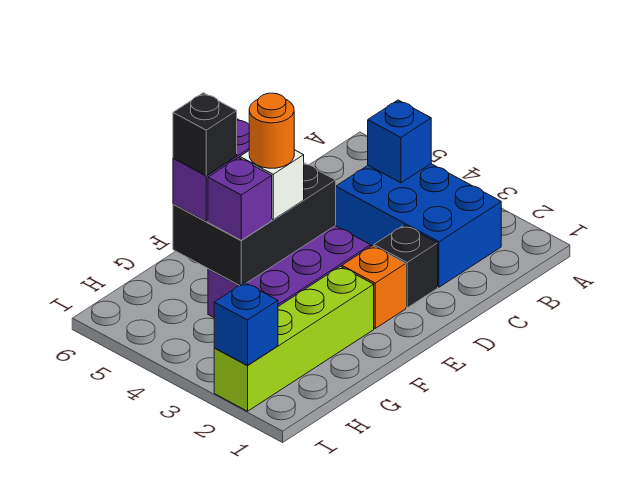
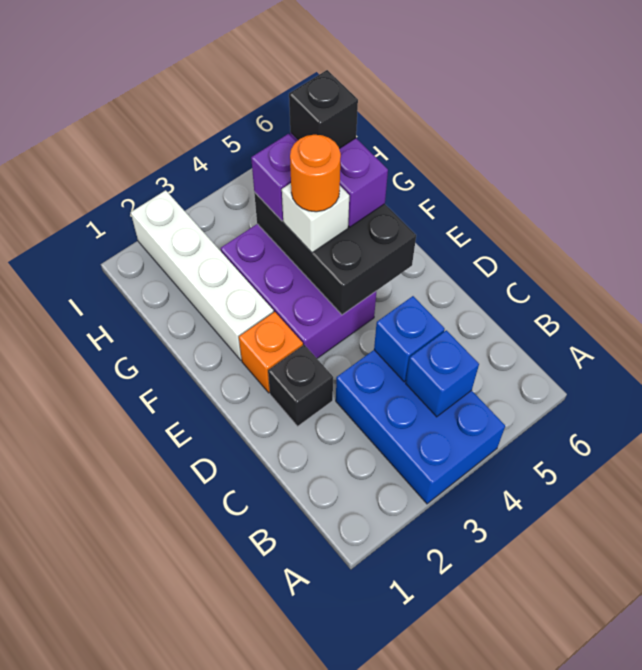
blue brick B2:C4 level 1 -> blue brick A3:C4 level 1
lime brick F2:I2 level 1 -> white brick F2:I2 level 1
blue brick I2 level 2 -> blue brick C4 level 2

